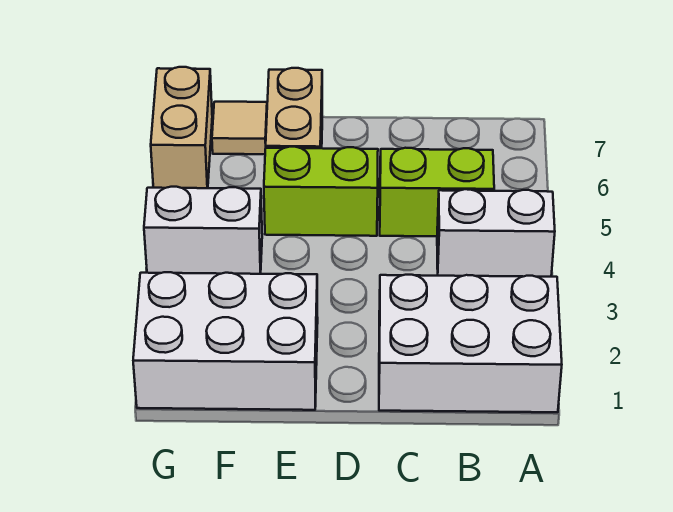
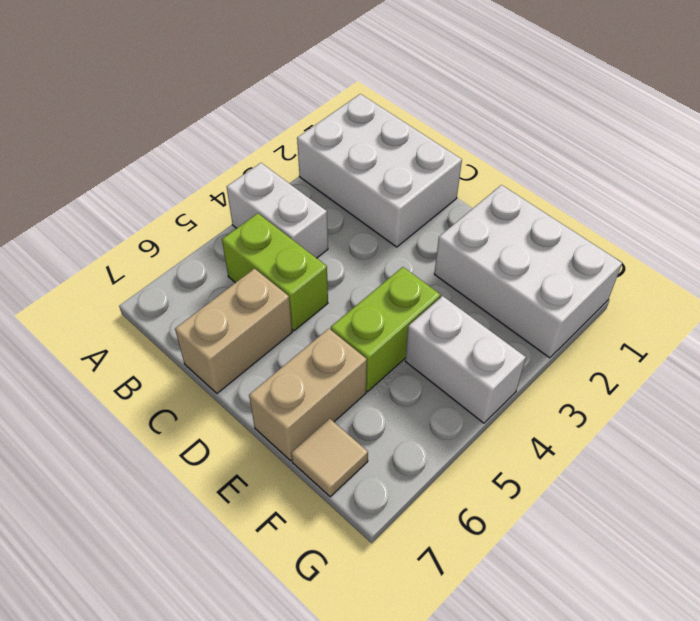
lime brick D5:E5 level 1 -> lime brick E4:E5 level 1
tan brick G6:G7 level 1 -> tan brick C6:C7 level 1

